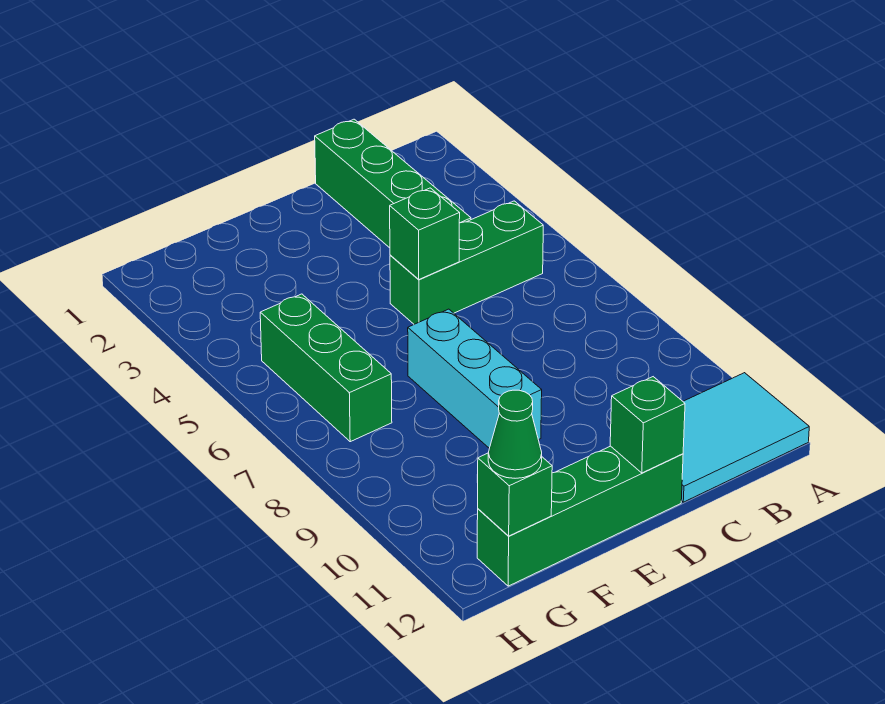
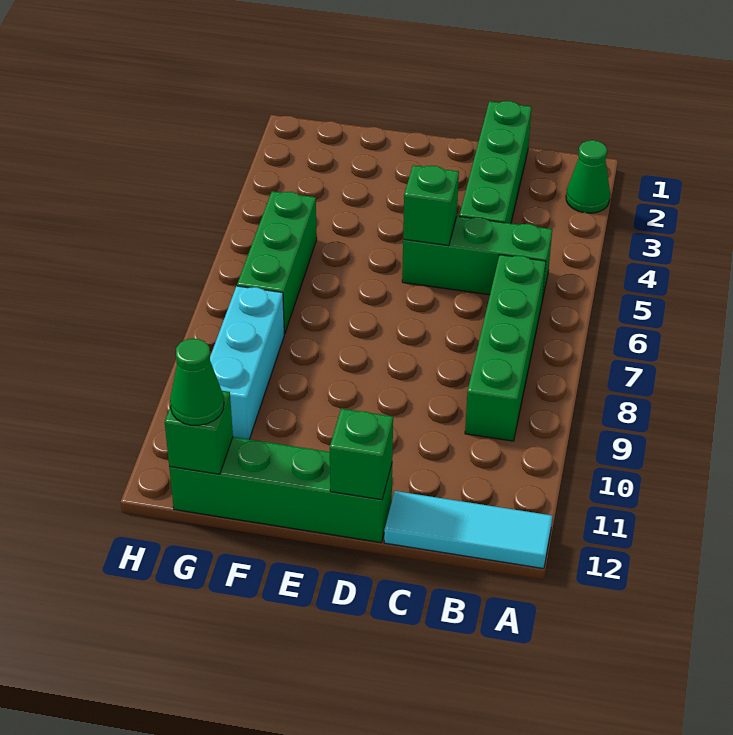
none -> green cone A2 level 1
cyan tile A11:C12 level 1 -> cyan tile A12:C12 level 1
none -> green brick B6:B9 level 1
cyan brick E7:E9 level 1 -> cyan brick G8:G10 level 1

